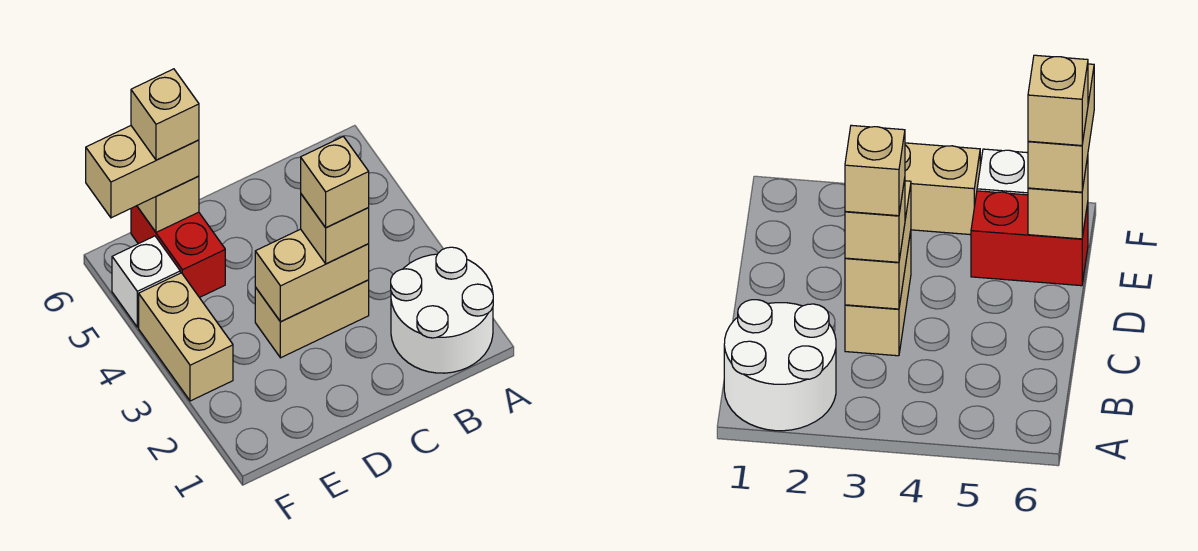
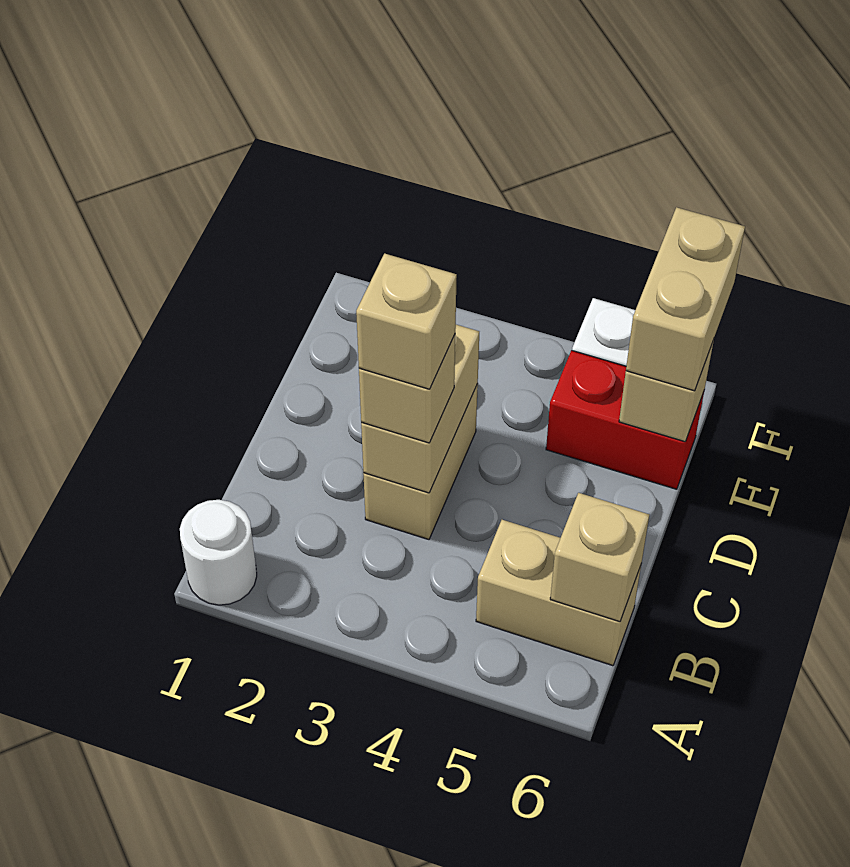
white round brick A1:B2 level 1 -> white round brick A1 level 1
tan brick E6 level 4 -> tan brick B6 level 2
tan brick F3:F4 level 1 -> tan brick B5:B6 level 1

